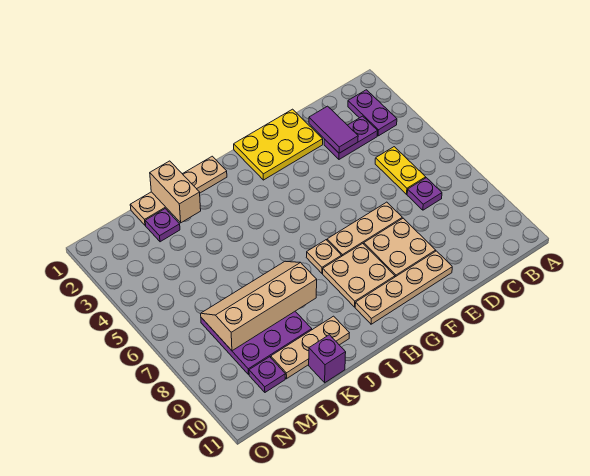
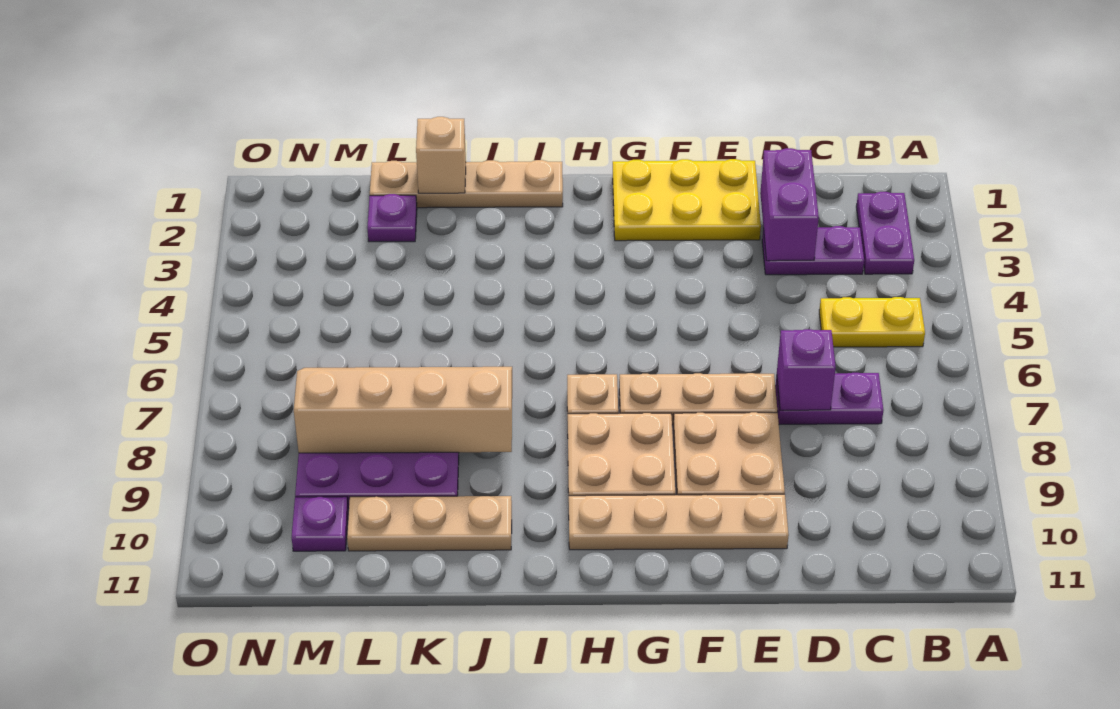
yellow plate C5:C6 level 1 -> yellow plate B5:C5 level 1
purple plate C7 level 1 -> purple plate C7:D7 level 1
purple tile D2:D3 level 2 -> purple brick D2:D3 level 2
tan brick K1:K2 level 2 -> tan brick K1 level 2
purple brick K11 level 1 -> purple brick D7 level 2

